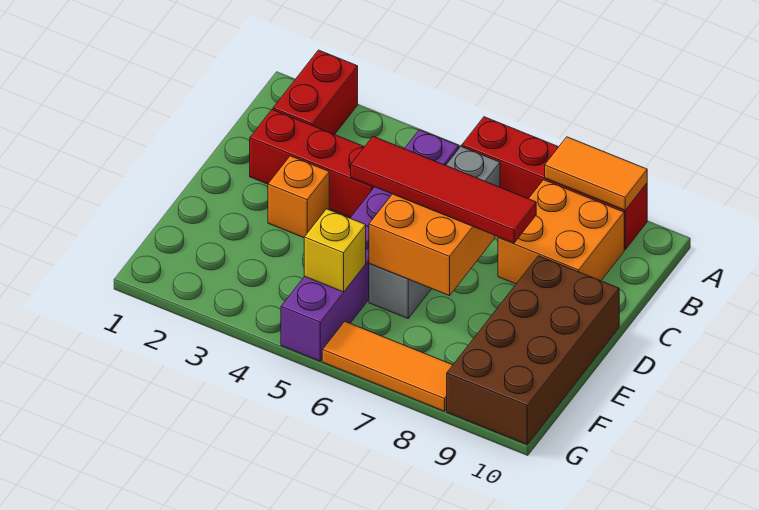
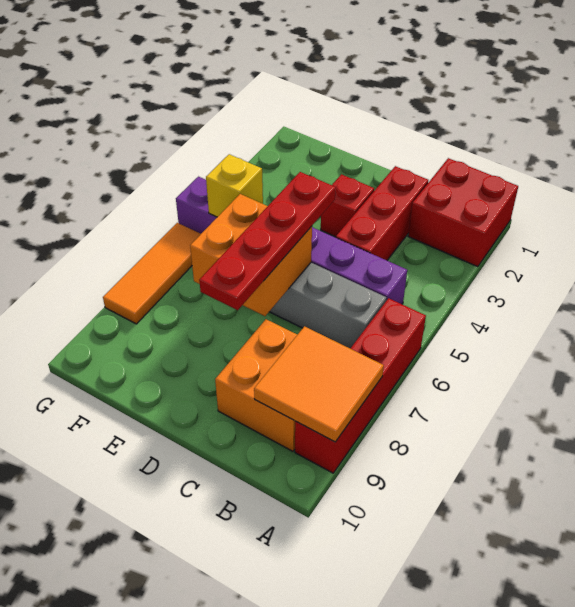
red brick A2:B2 level 1 -> red brick A1:B2 level 1
orange tile A8:A9 level 2 -> orange tile A8:B9 level 2
orange brick D3 level 1 -> red brick D3 level 1
red tile D5:D8 level 3 -> red plate D5:D8 level 3
brown brick D9:G10 level 1 -> none

